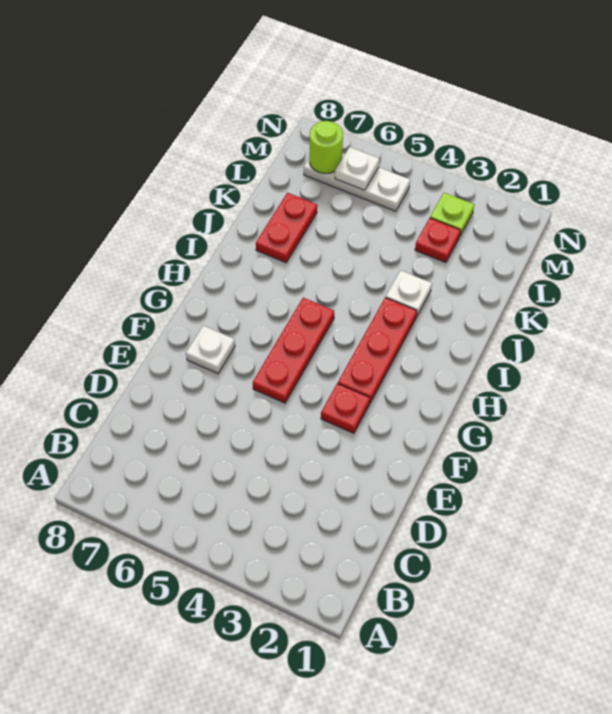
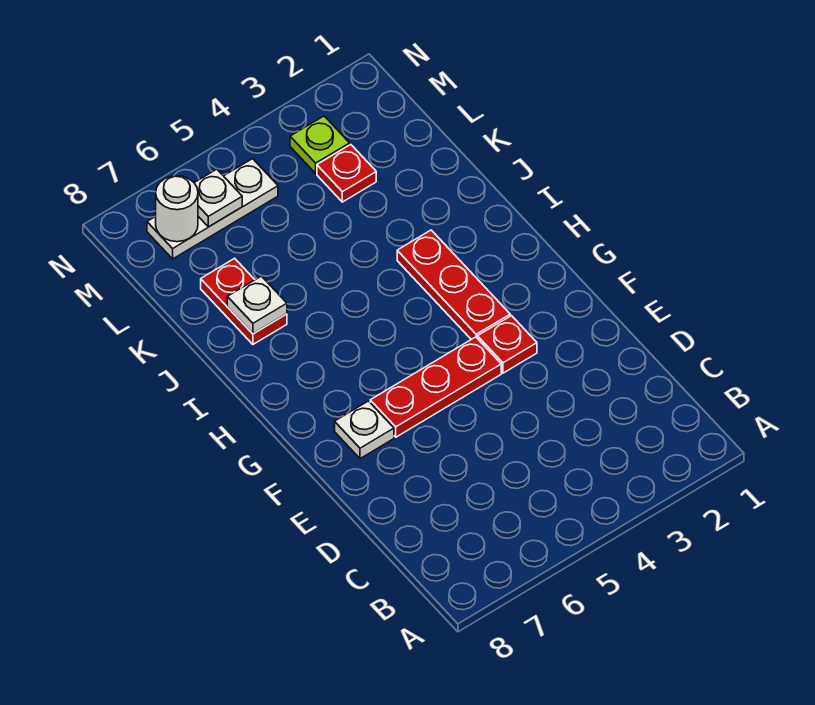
red plate F5:H5 level 1 -> red plate F4:F6 level 1
white plate J3 level 1 -> white plate J7 level 2
lime round brick M7 level 2 -> white round brick M7 level 2

